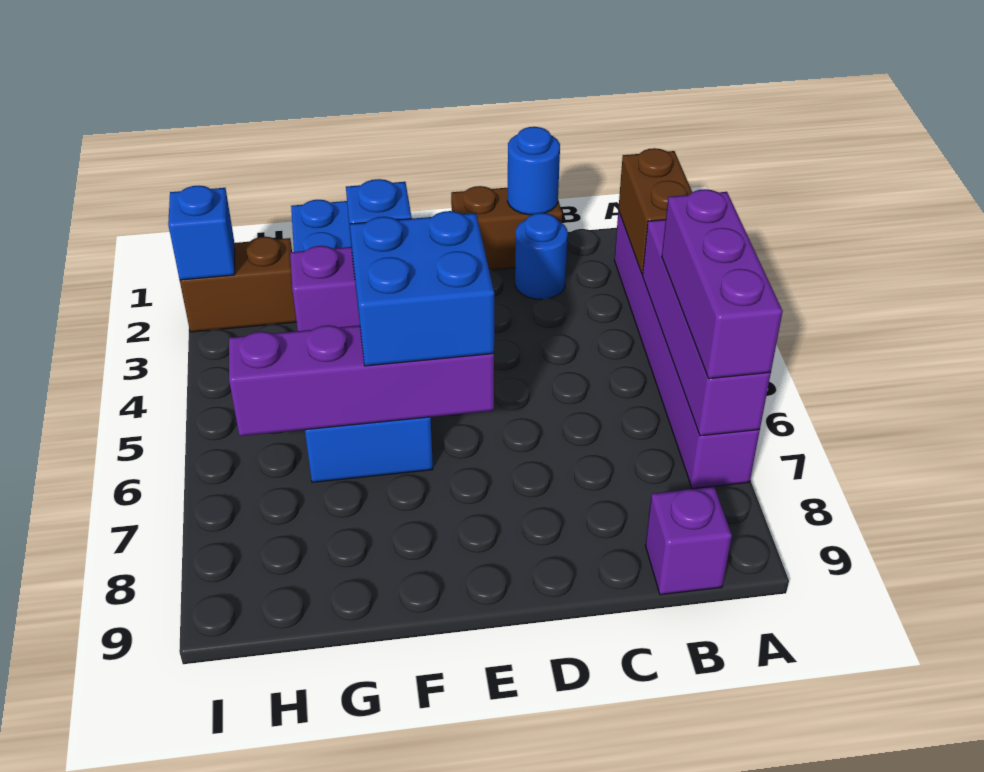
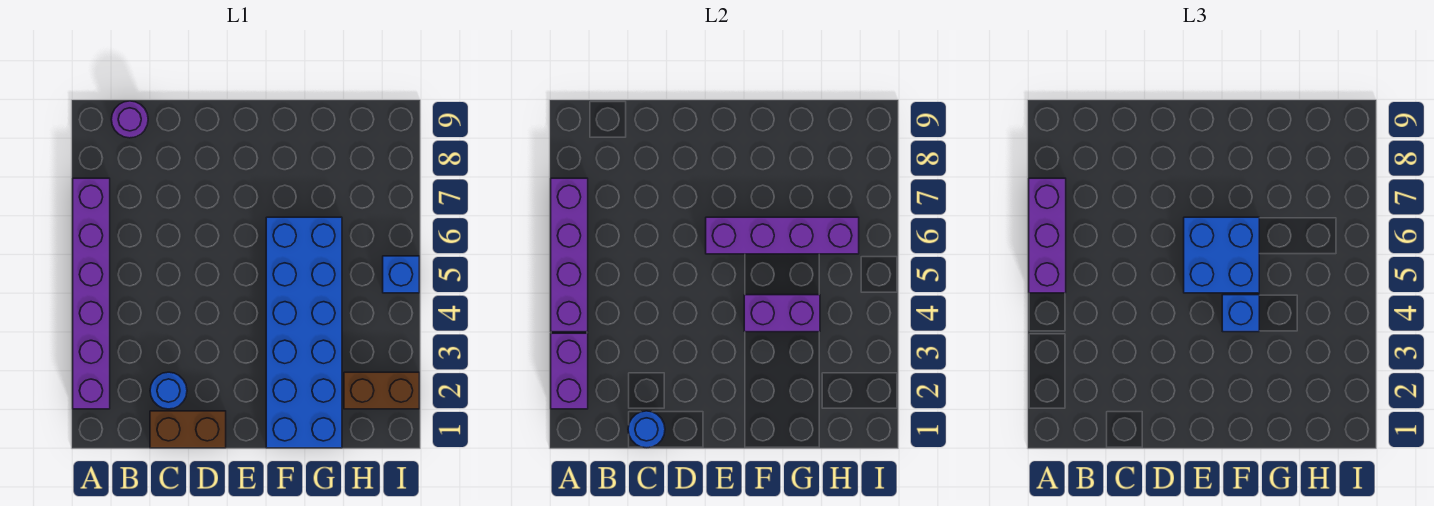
brown brick A2:A3 level 2 -> purple brick A2:A3 level 2
purple brick B9 level 1 -> purple round brick B9 level 1
blue brick I2 level 2 -> blue brick I5 level 1

